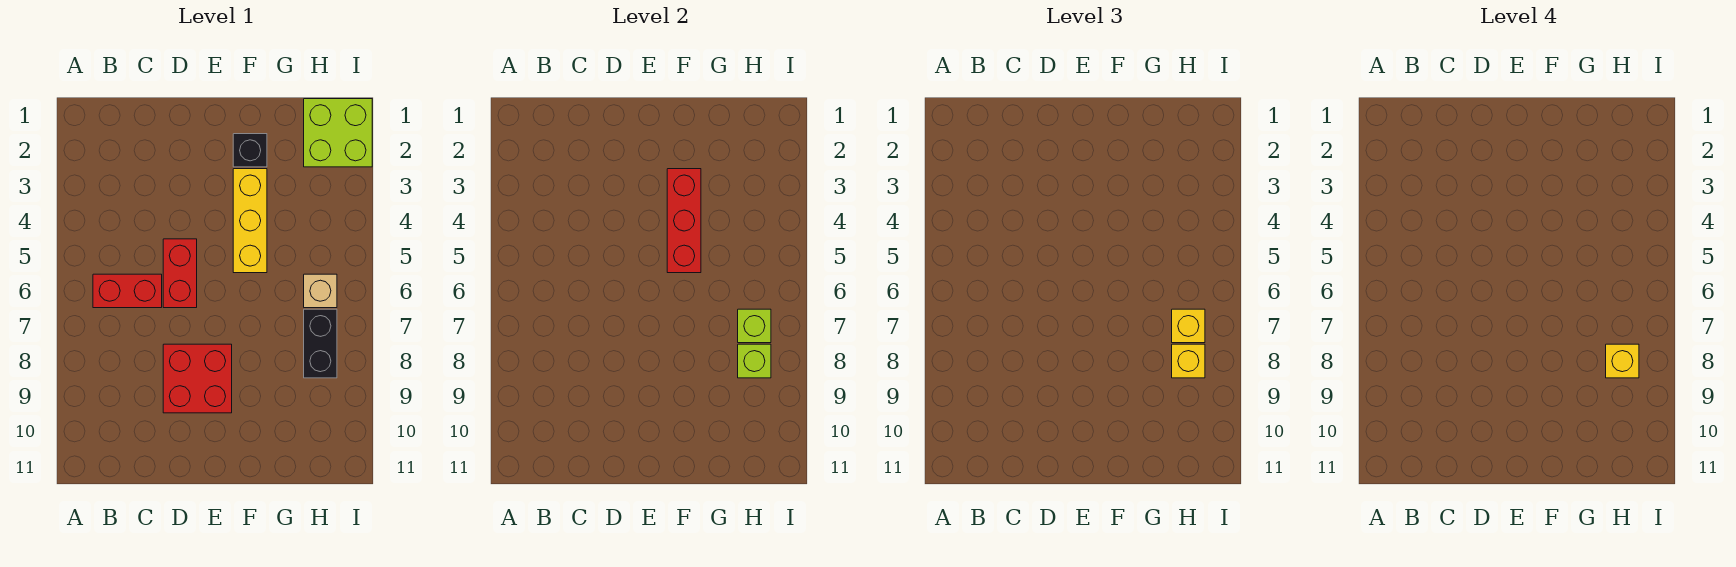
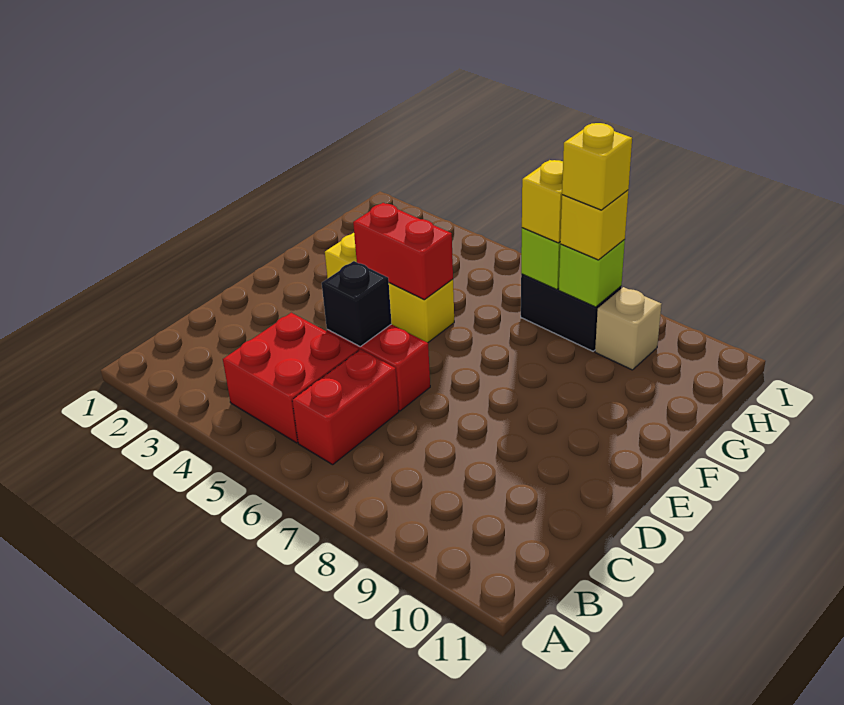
red brick D8:E9 level 1 -> red brick B4:C5 level 1
black brick F2 level 1 -> black brick D5 level 2
red brick F3:F5 level 2 -> red brick F4:F5 level 2
lime brick H1:I2 level 1 -> none
tan brick H6 level 1 -> tan brick H9 level 1

